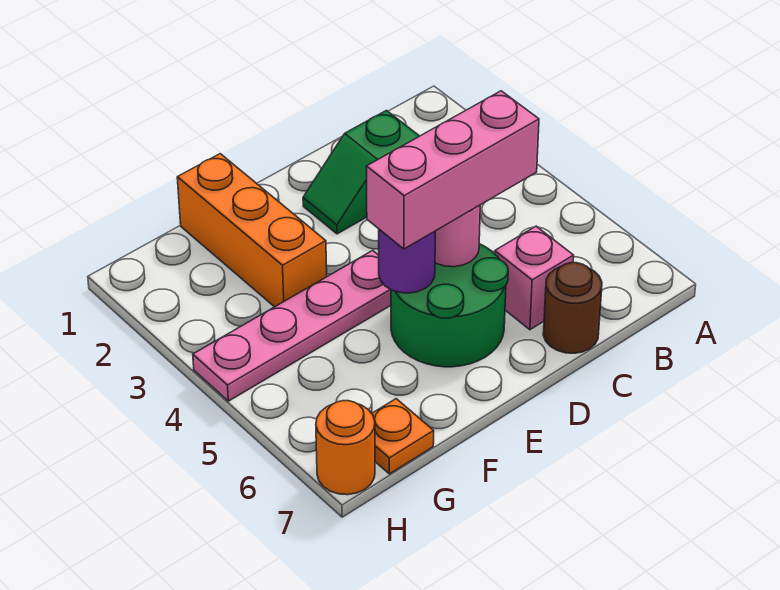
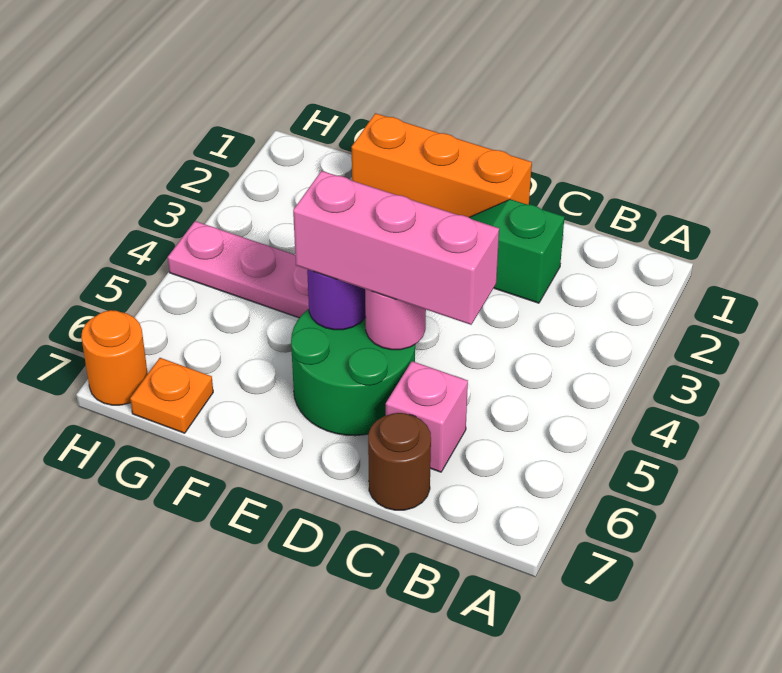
orange brick F1:F3 level 1 -> orange brick D1:F1 level 1

